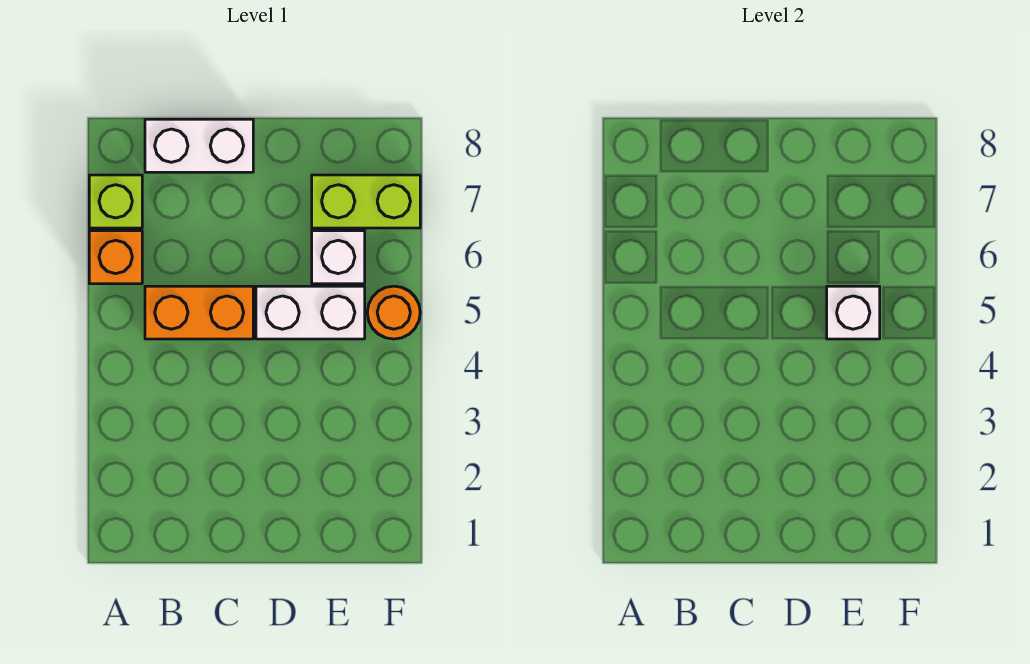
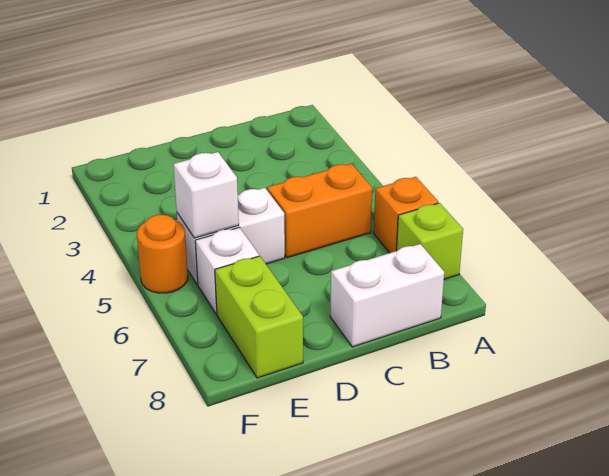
lime brick E7:F7 level 1 -> lime brick E7:E8 level 1

